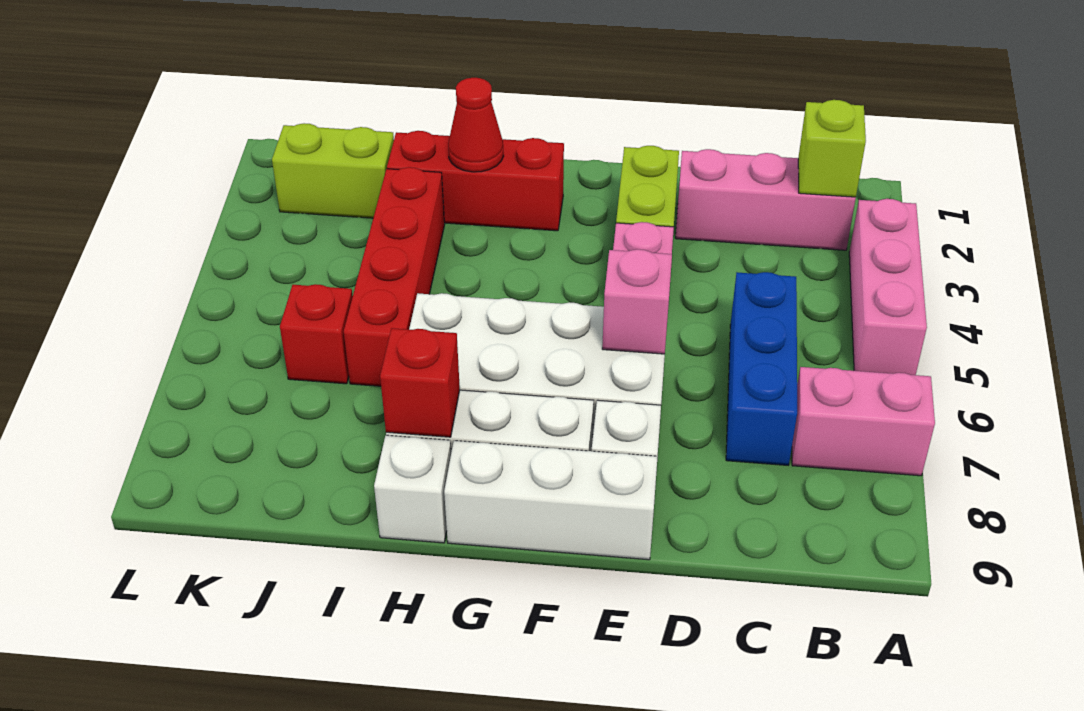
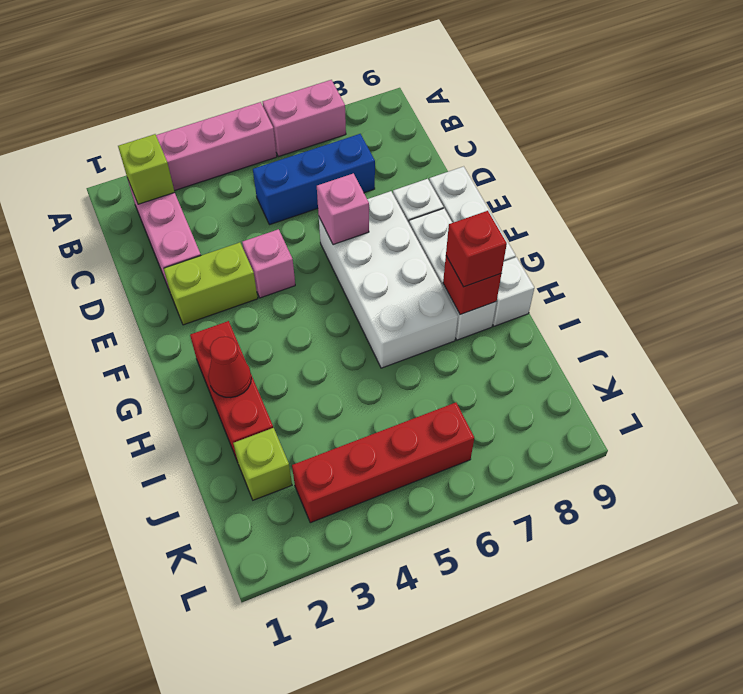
pink brick A7:B7 level 1 -> pink brick A6:A7 level 1
red brick I3:I6 level 1 -> red brick K3:K6 level 1
lime brick J2:K2 level 1 -> lime brick J2 level 1
red brick J6 level 1 -> red brick H8 level 3

